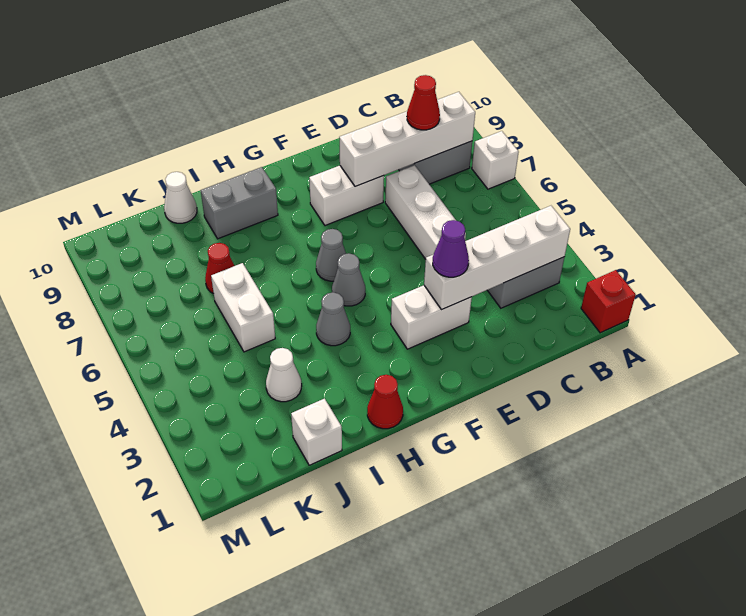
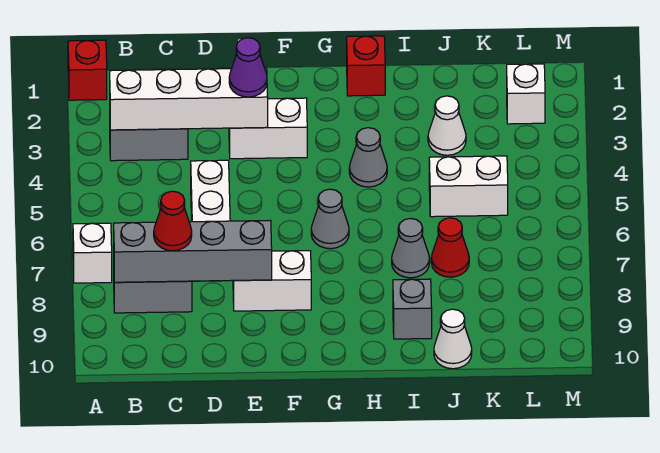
white brick B8:E8 level 2 -> grey brick B8:E8 level 2
grey cone G5 level 1 -> grey cone I7 level 1
red cone H1 level 1 -> red brick H1 level 1
grey brick H9:I9 level 1 -> grey brick I9 level 1
white brick J1 level 1 -> white brick L2 level 1
white brick J5:J6 level 1 -> white brick J5:K5 level 1

